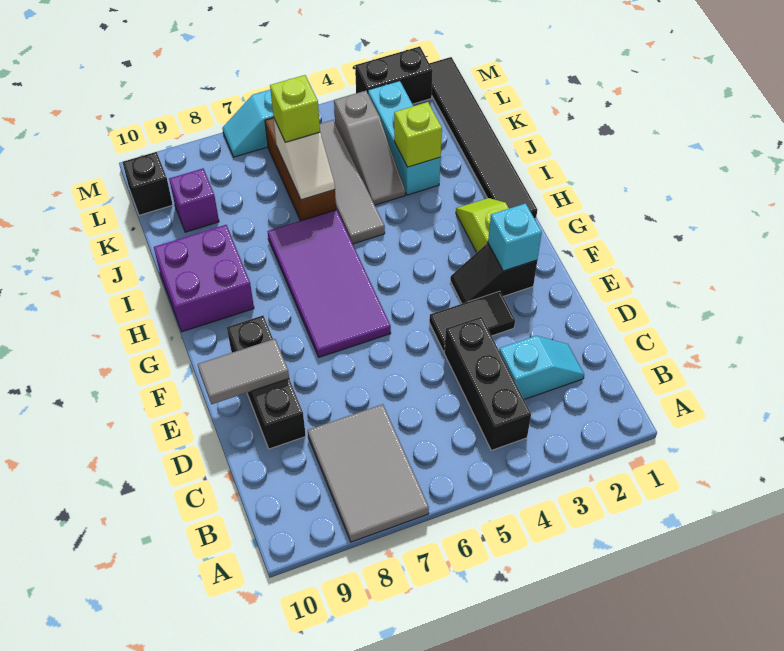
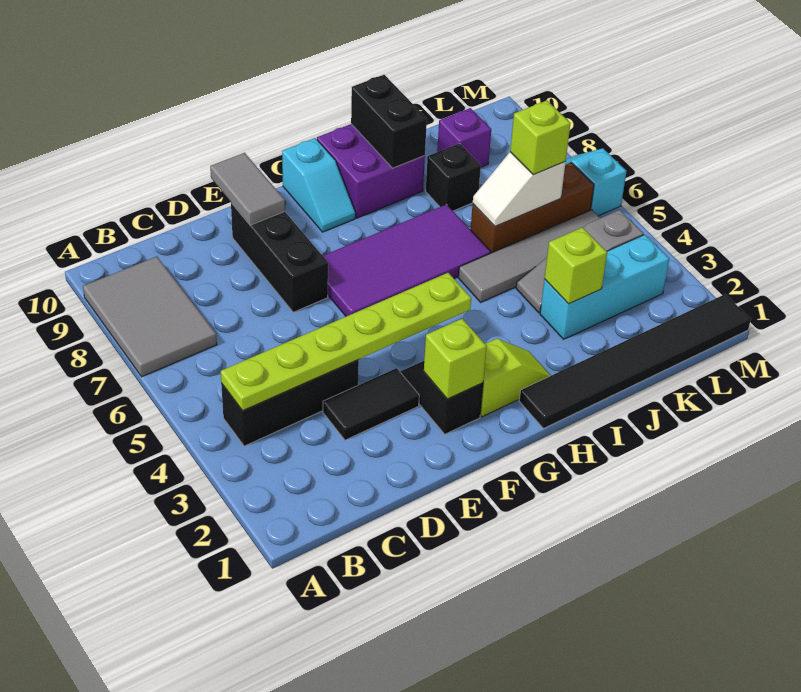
grey tile A7:C8 level 1 -> grey tile A7:B9 level 1
none -> lime plate B4:G4 level 2
cyan slope C2:C3 level 1 top 3 -> cyan slope G9:G10 level 1 top 10
black brick D9:F9 level 1 -> black brick E7:E9 level 1
black tile E3:E4 level 1 -> black tile D3:E3 level 1
cyan brick F2 level 2 -> lime brick F2 level 2
black brick L10 level 1 -> black brick J8 level 1
black brick M2:M3 level 1 -> black brick I9:I10 level 2

